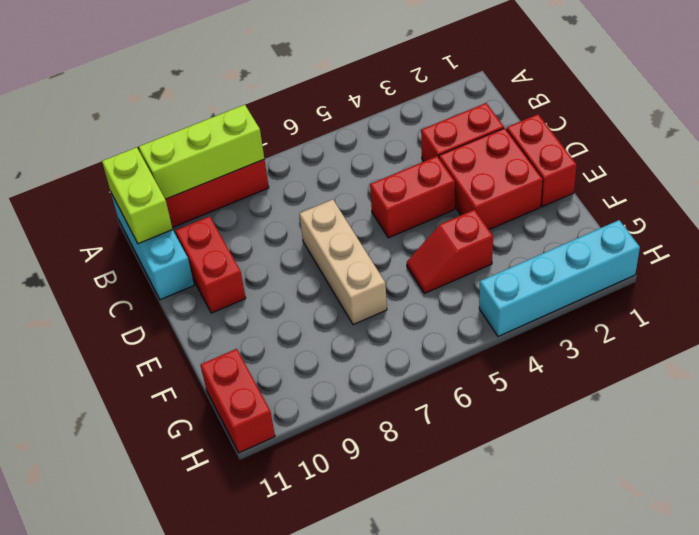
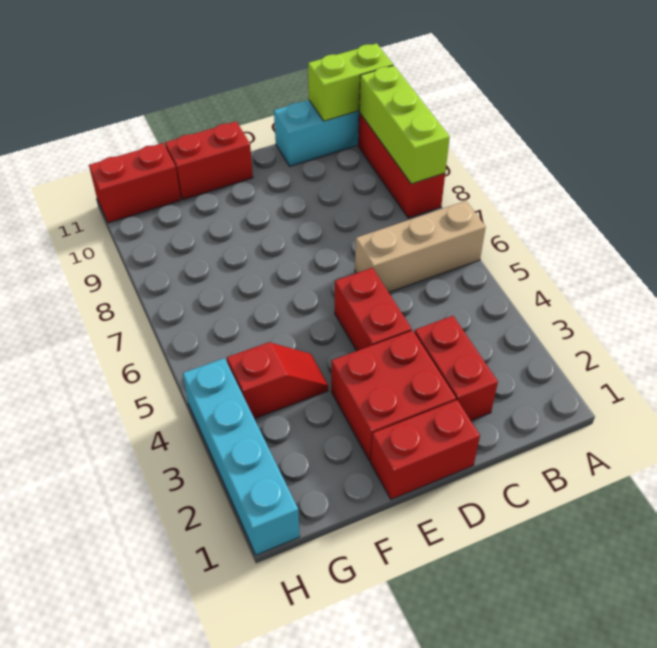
red brick C10:D10 level 1 -> red brick E11:F11 level 1
tan brick D7:F7 level 1 -> tan brick A6:C6 level 1
red slope F4:F5 level 1 top 4 -> red slope F4:G4 level 1 top G

